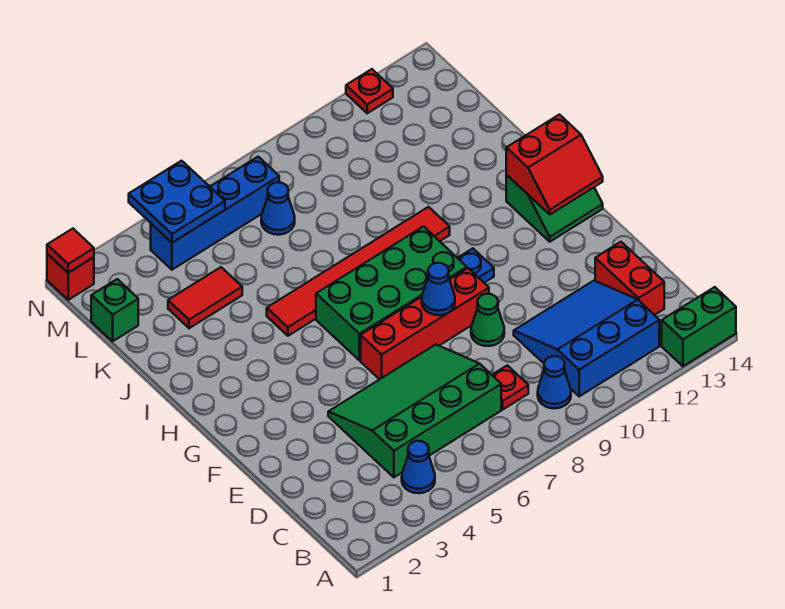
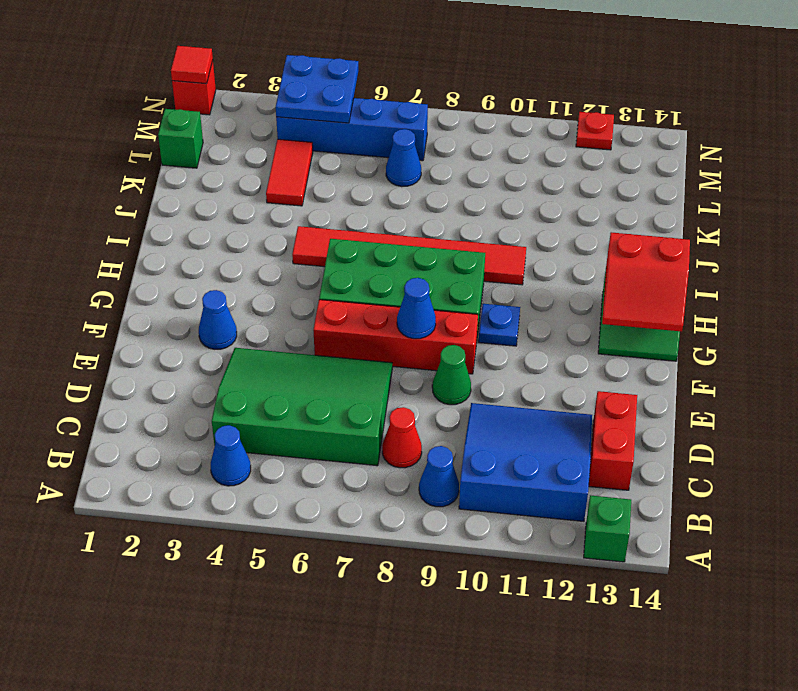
green brick A13:A14 level 1 -> green brick A13 level 1
red plate C8 level 1 -> red cone C8 level 1
none -> blue cone F3 level 1
red tile K3:K4 level 1 -> red tile K4:L4 level 1

